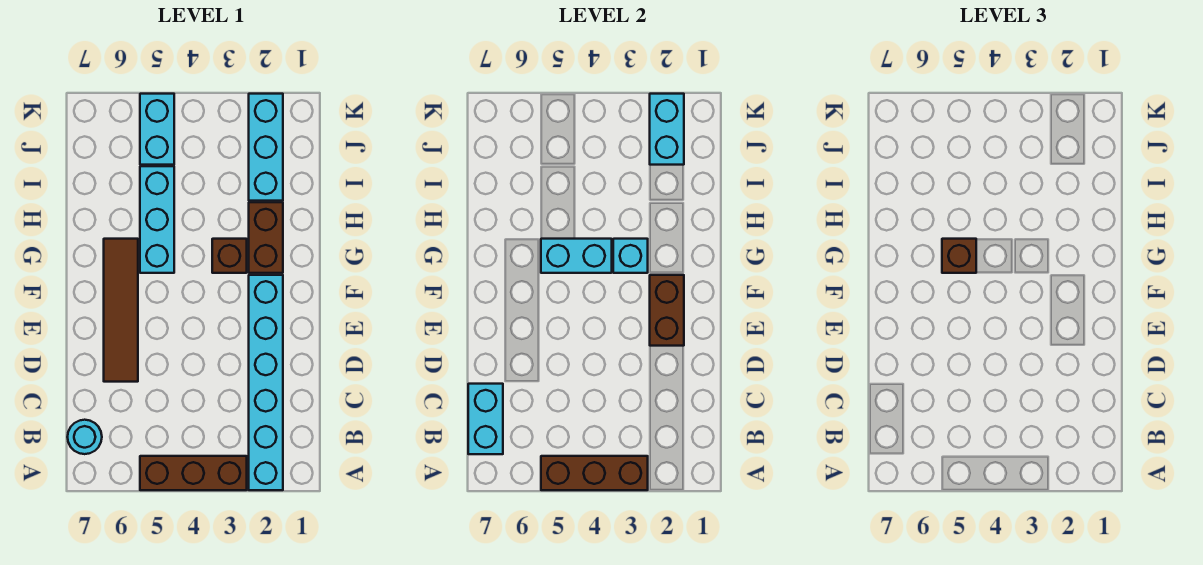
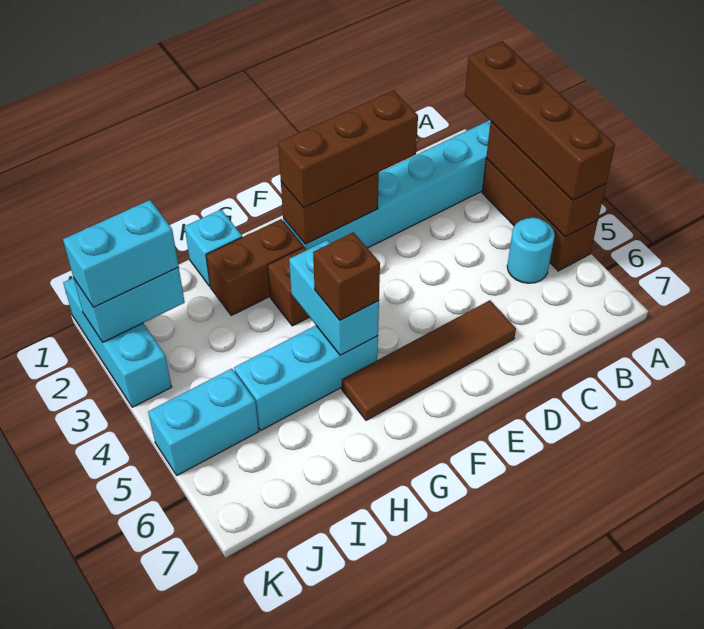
none -> brown brick A2:A5 level 3
cyan round brick B7 level 1 -> cyan round brick B5 level 1
cyan brick B7:C7 level 2 -> cyan brick J2:K2 level 3
none -> brown brick D2:F2 level 3
cyan brick G3 level 2 -> cyan brick H1 level 1
cyan brick I2:K2 level 1 -> cyan brick K1:K3 level 1

